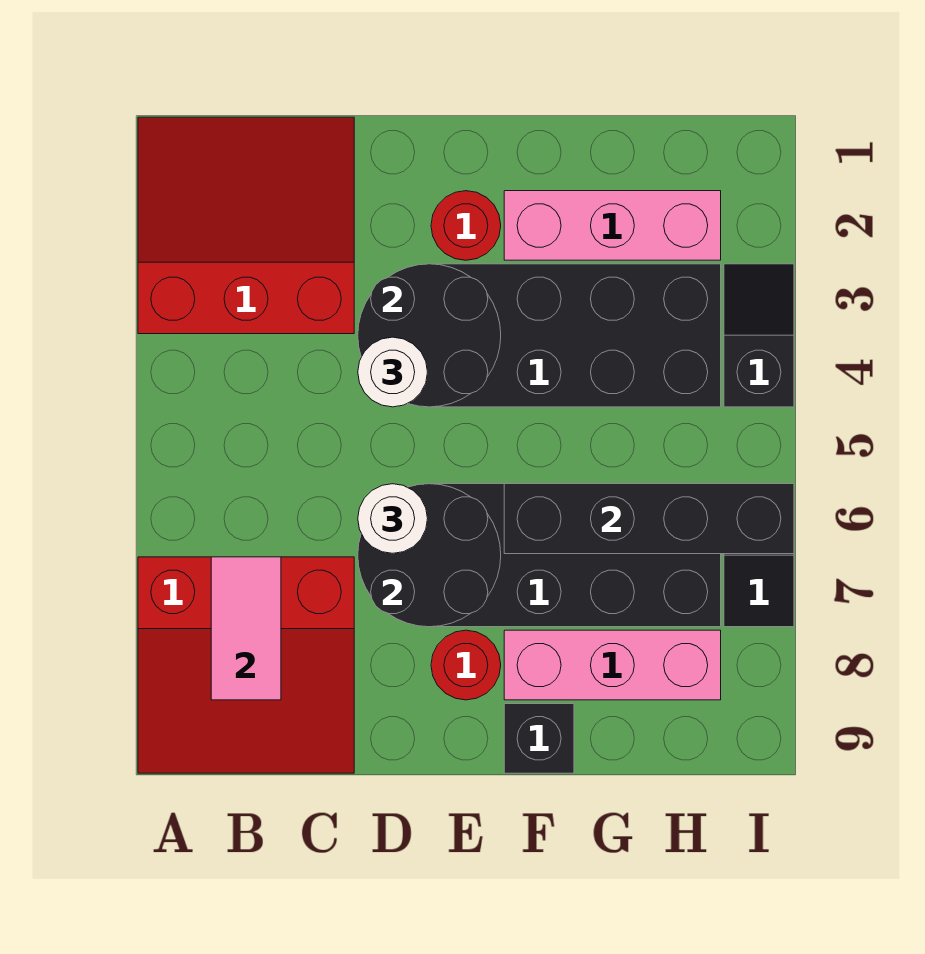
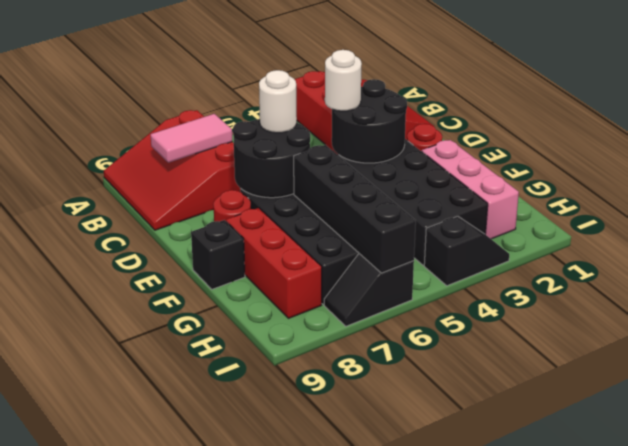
pink brick F8:H8 level 1 -> red brick F8:H8 level 1

